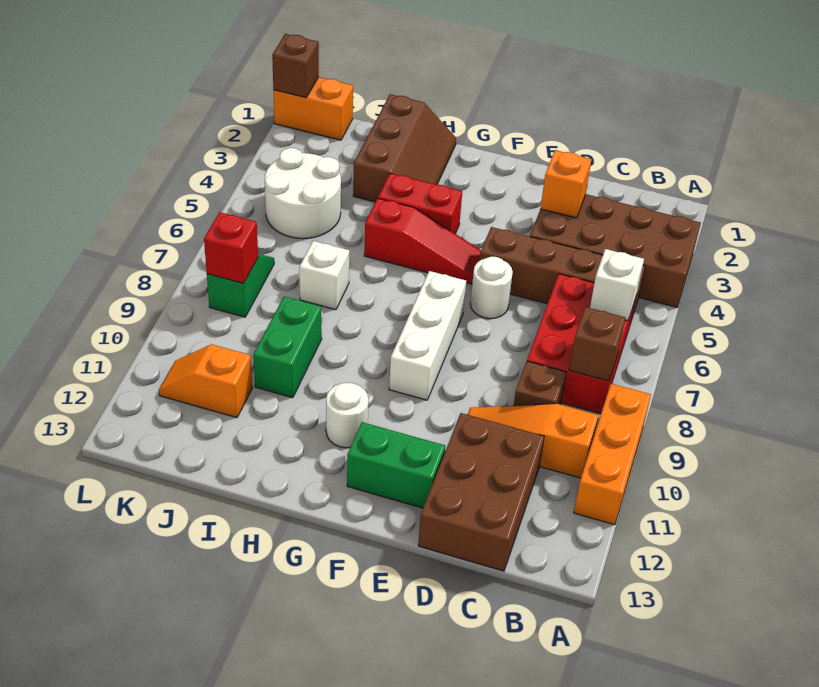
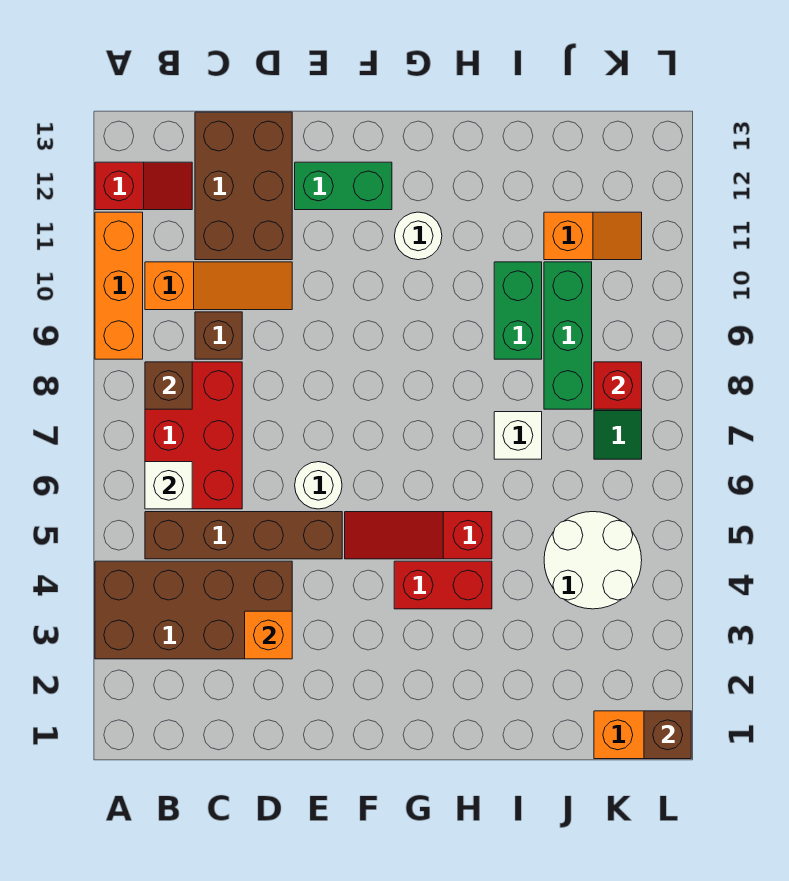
none -> red slope A12:B12 level 1 top A
white brick F7:F9 level 1 -> none
brown slope H1:I3 level 1 top I -> none
none -> green brick J8:J10 level 1

